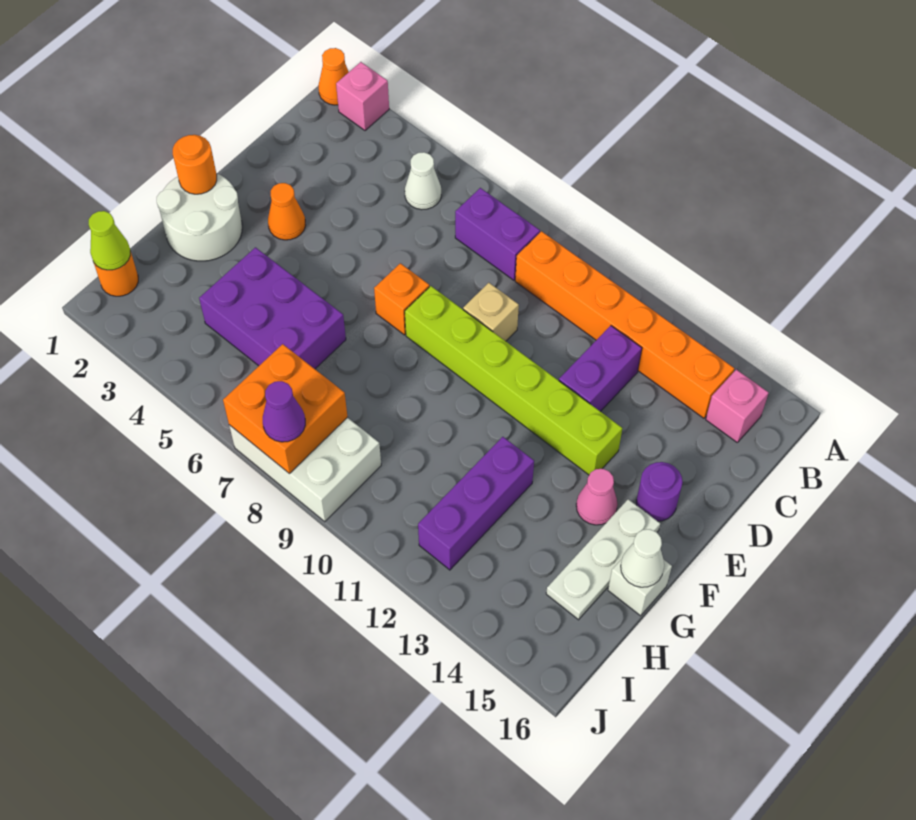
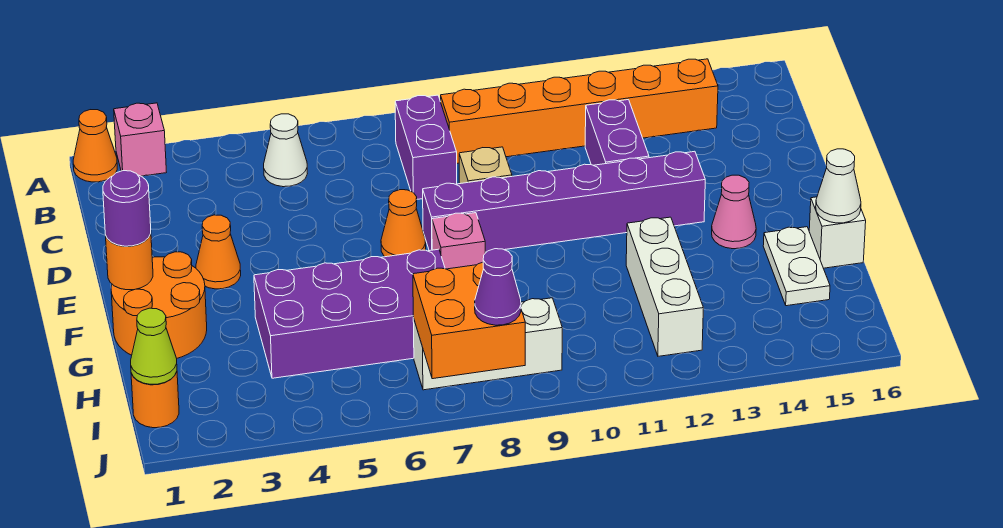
purple brick B7:B8 level 1 -> purple brick B8:C8 level 1
pink brick B15 level 1 -> pink brick F8 level 1
orange brick E7 level 1 -> orange cone E7 level 1
lime brick E8:E13 level 1 -> purple brick E8:E13 level 1
purple round brick E15 level 1 -> purple round brick F1 level 3
white round brick F1:G2 level 1 -> orange round brick F1:G2 level 1
white plate F15:H15 level 1 -> white plate G15:H15 level 1
purple brick G4:H6 level 1 -> purple brick G4:H7 level 1
purple brick G12:I12 level 1 -> white brick G12:I12 level 1
white brick I7:J9 level 1 -> white brick I7:I9 level 1

